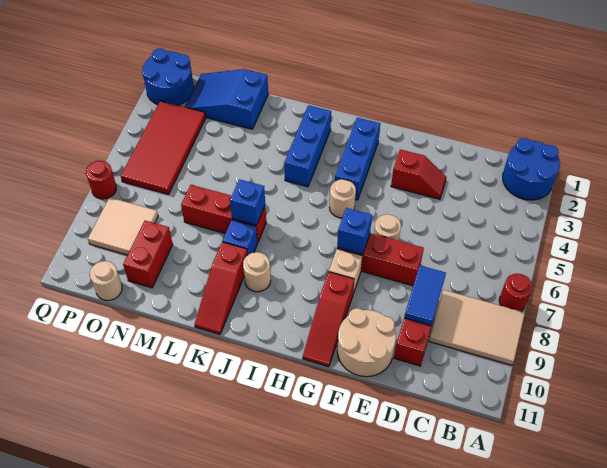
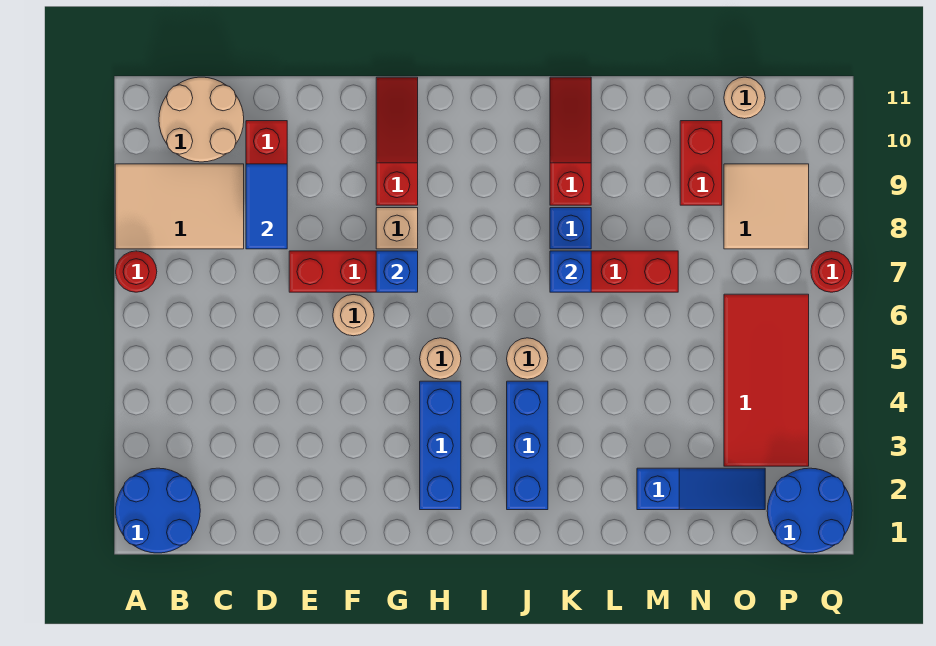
red slope E3:F3 level 1 top F -> none
tan round brick E10:F11 level 1 -> tan round brick B10:C11 level 1
tan round brick J9 level 1 -> tan round brick J5 level 1
blue slope M1:O2 level 1 top M -> blue slope M2:O2 level 1 top M

